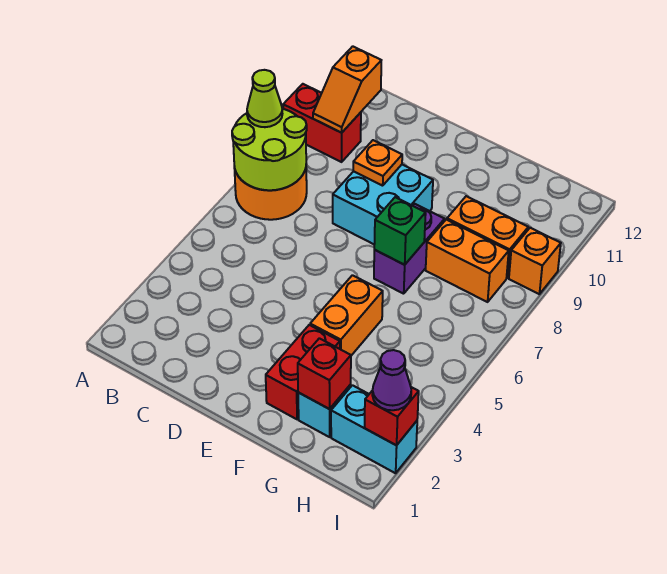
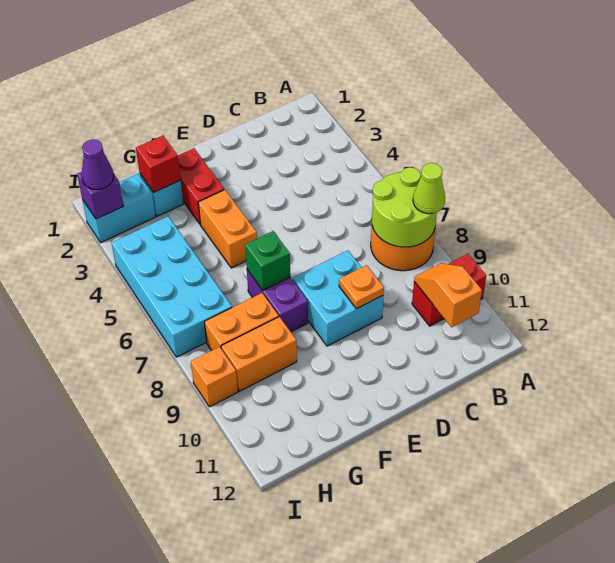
none -> cyan brick H4:I7 level 1
red brick I2 level 2 -> purple brick I2 level 2

